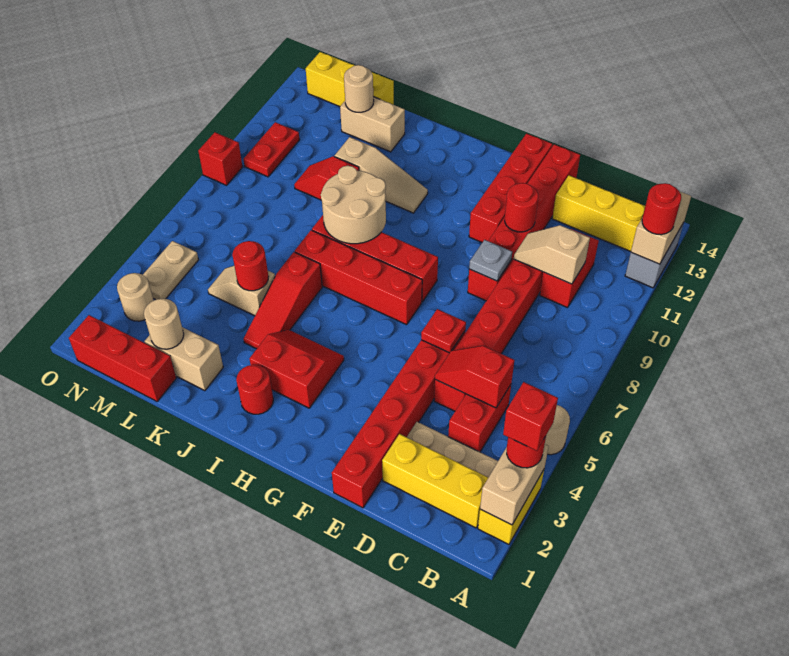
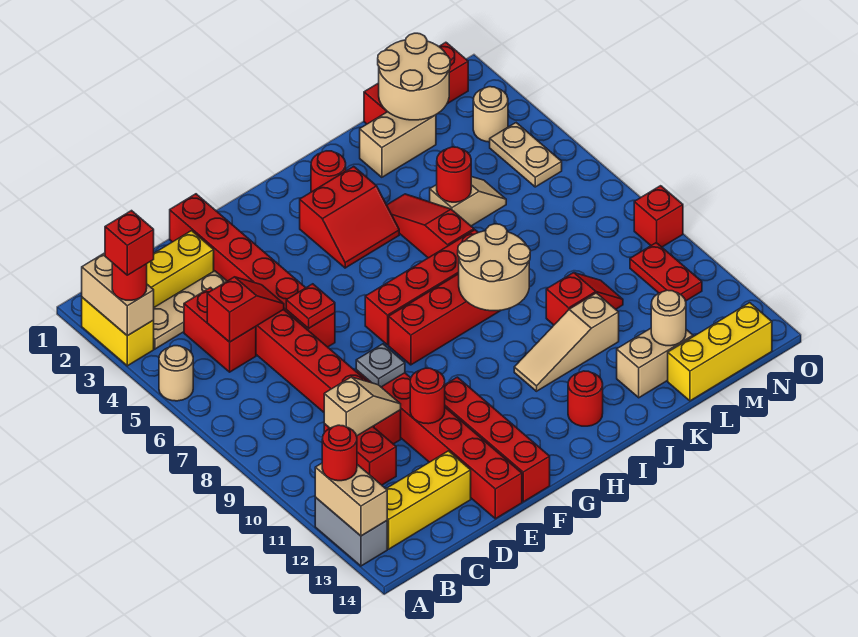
none -> red round brick I13 level 1
tan round brick L2 level 2 -> tan round brick L1:M2 level 2

